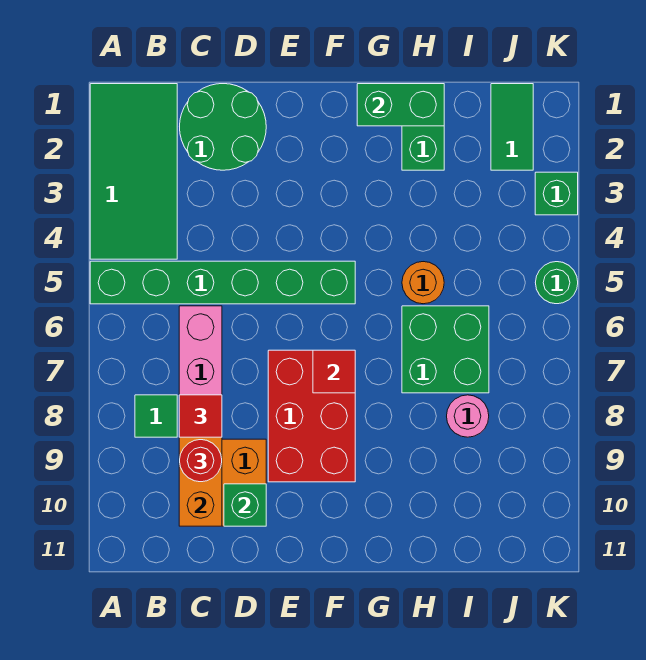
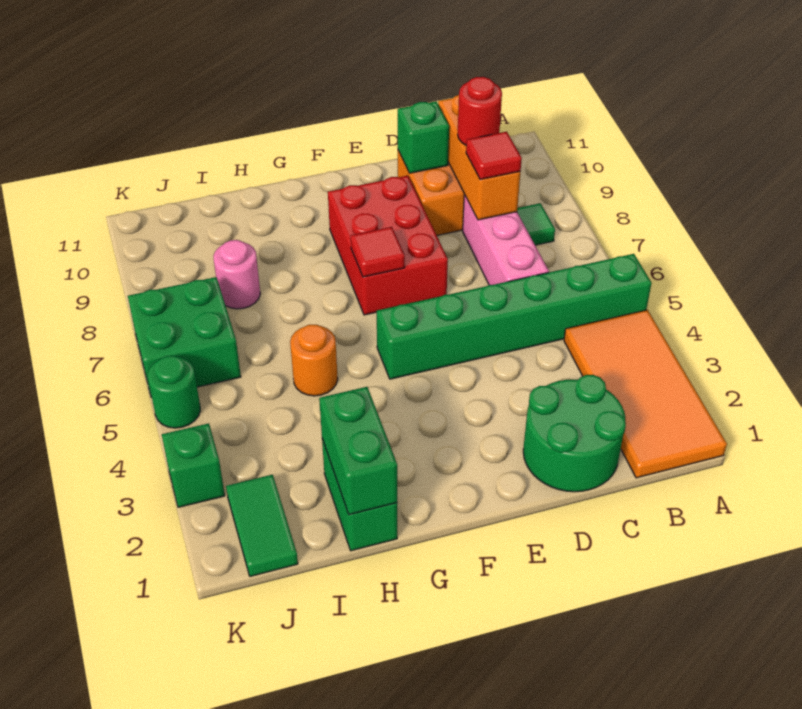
green tile A1:B4 level 1 -> orange tile A1:B4 level 1
green brick G1:H1 level 2 -> green brick H1:H2 level 2
green brick H6:I7 level 1 -> green brick J6:K7 level 1

